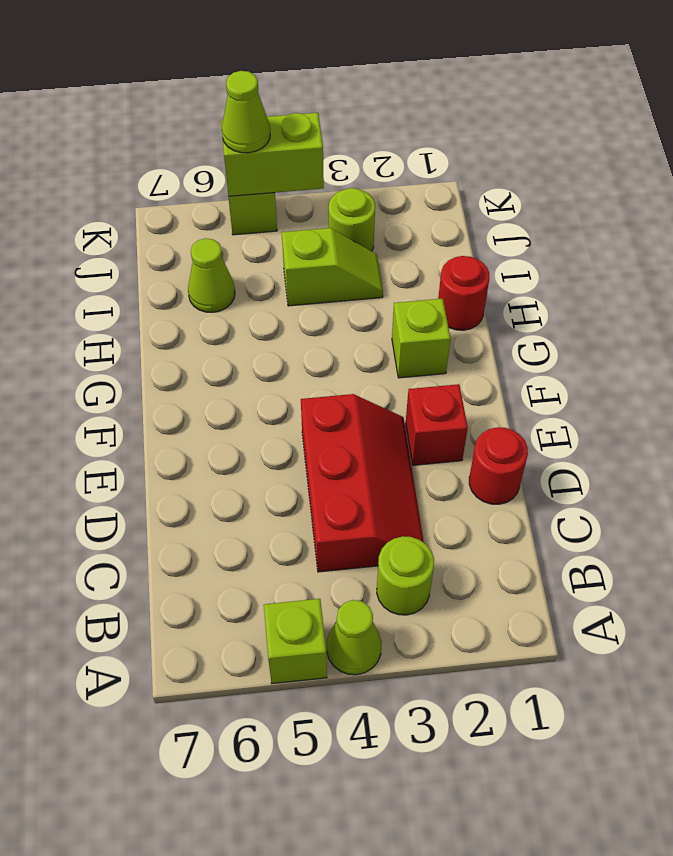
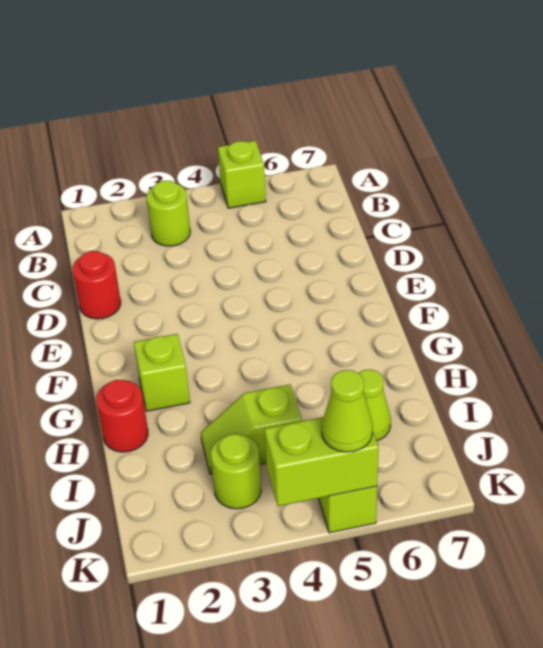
lime cone A4 level 1 -> none
red slope C3:E4 level 1 top 4 -> none
red brick E2 level 1 -> none

